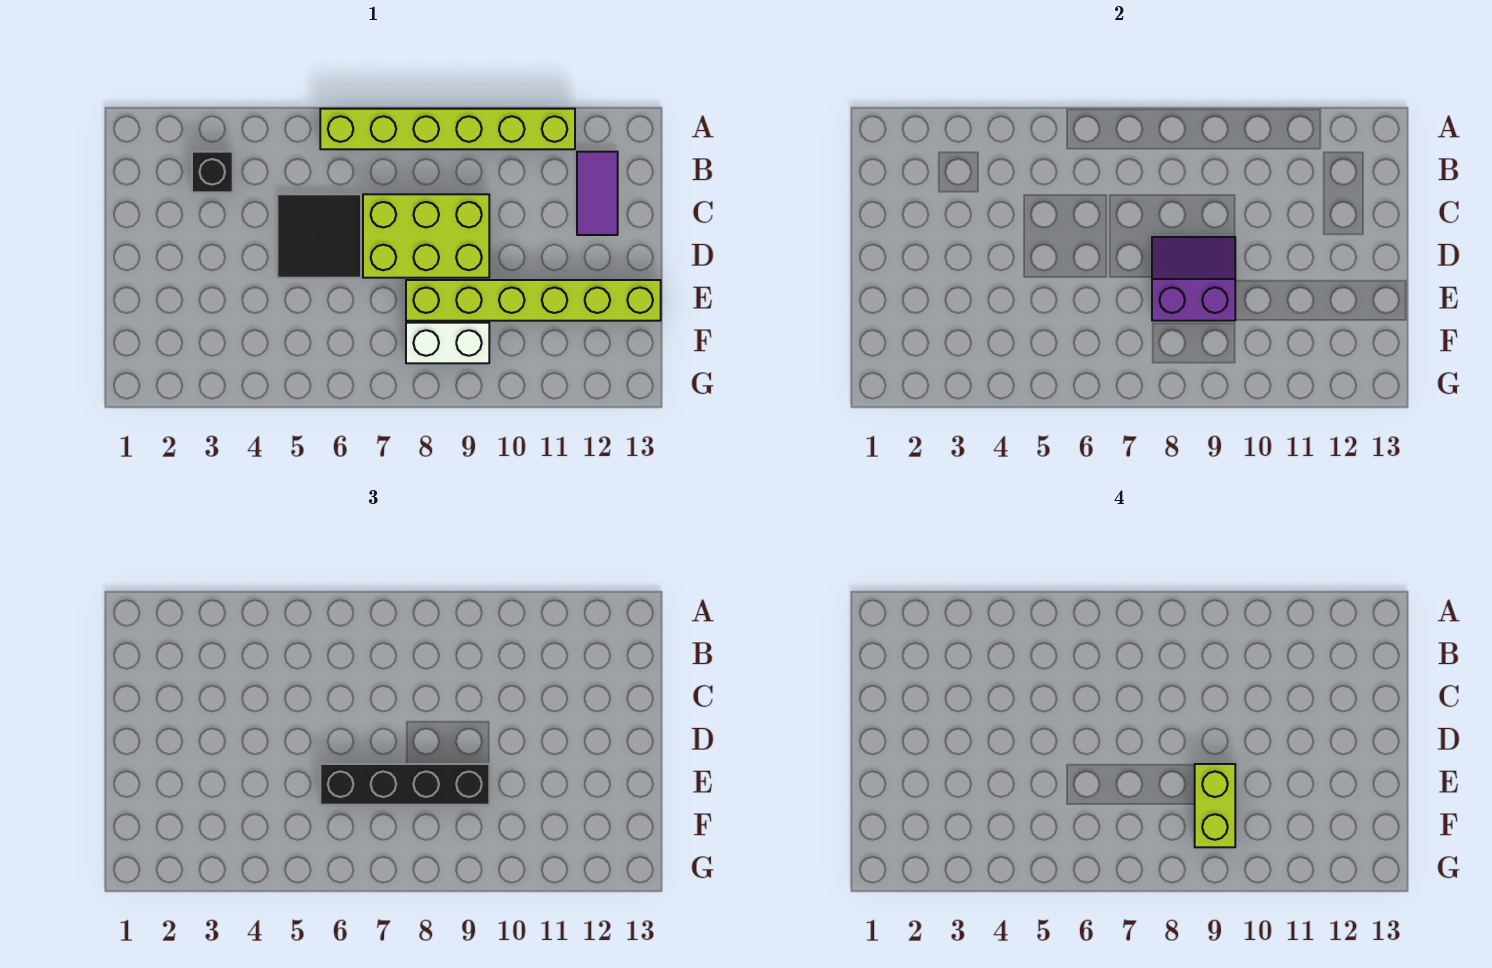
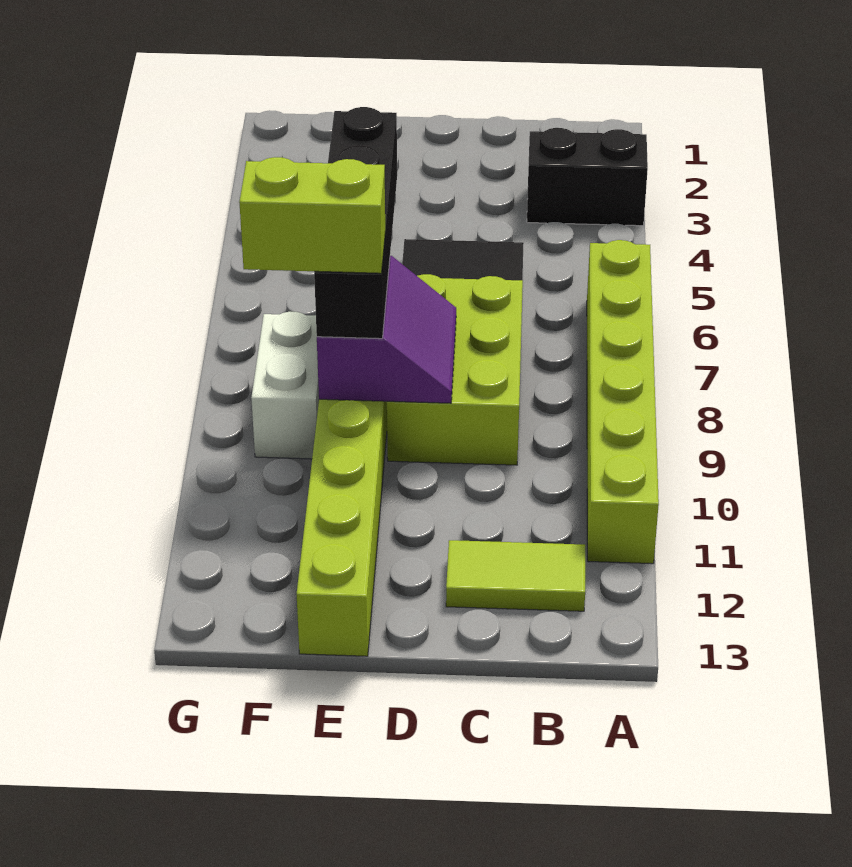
black brick B3 level 1 -> black brick A3:B3 level 1
purple tile B12:C12 level 1 -> lime tile B12:C12 level 1

